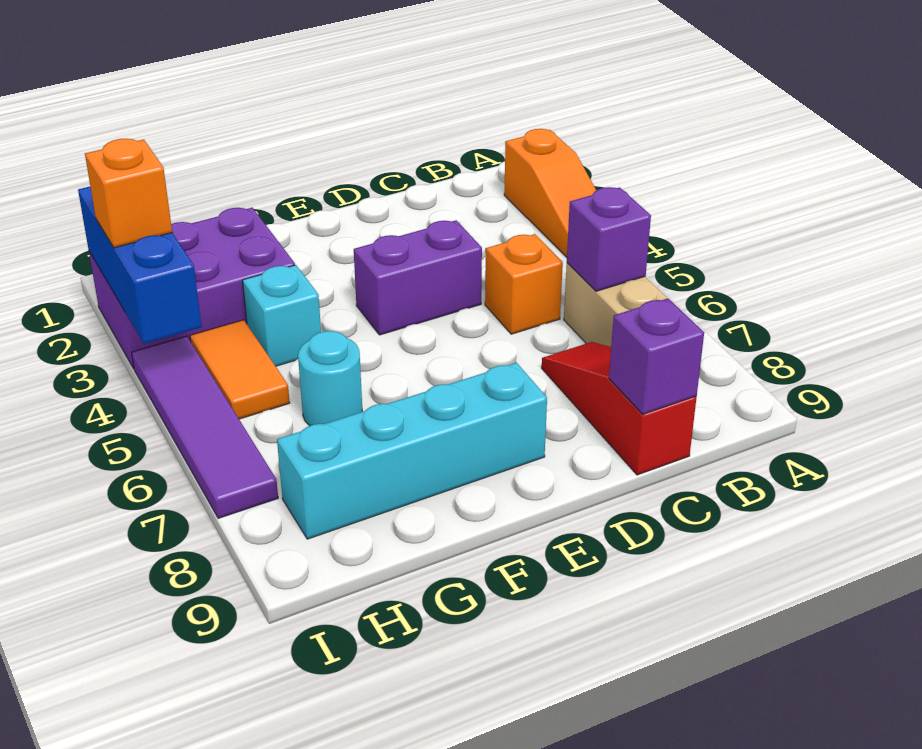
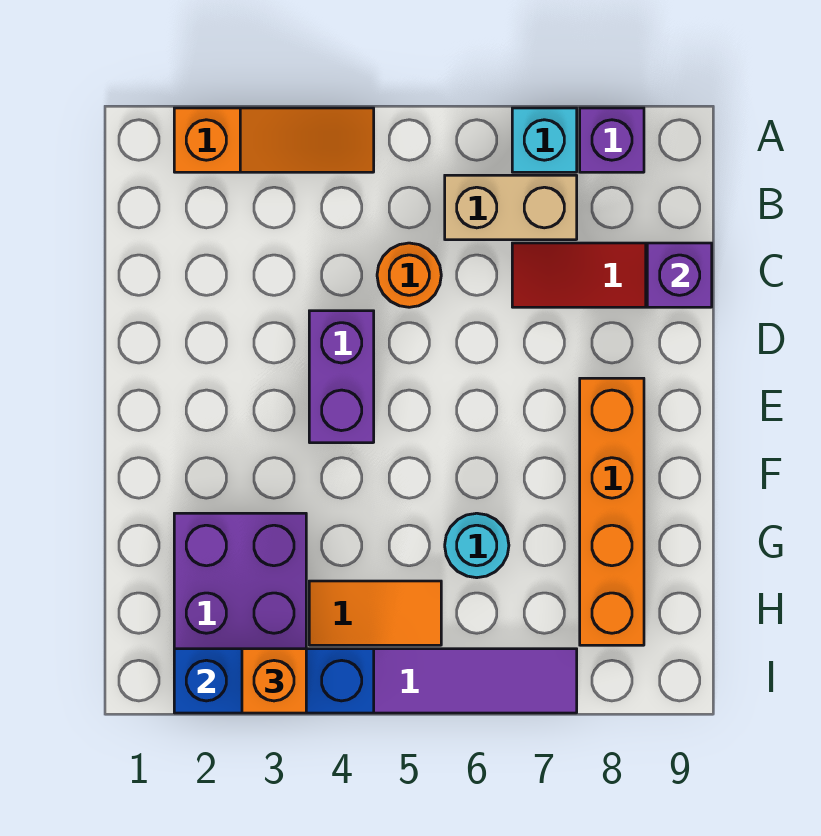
purple brick B6 level 2 -> purple brick A8 level 1
orange brick C5 level 1 -> orange round brick C5 level 1
cyan brick E8:H8 level 1 -> orange brick E8:H8 level 1
cyan brick G4 level 1 -> cyan brick A7 level 1

